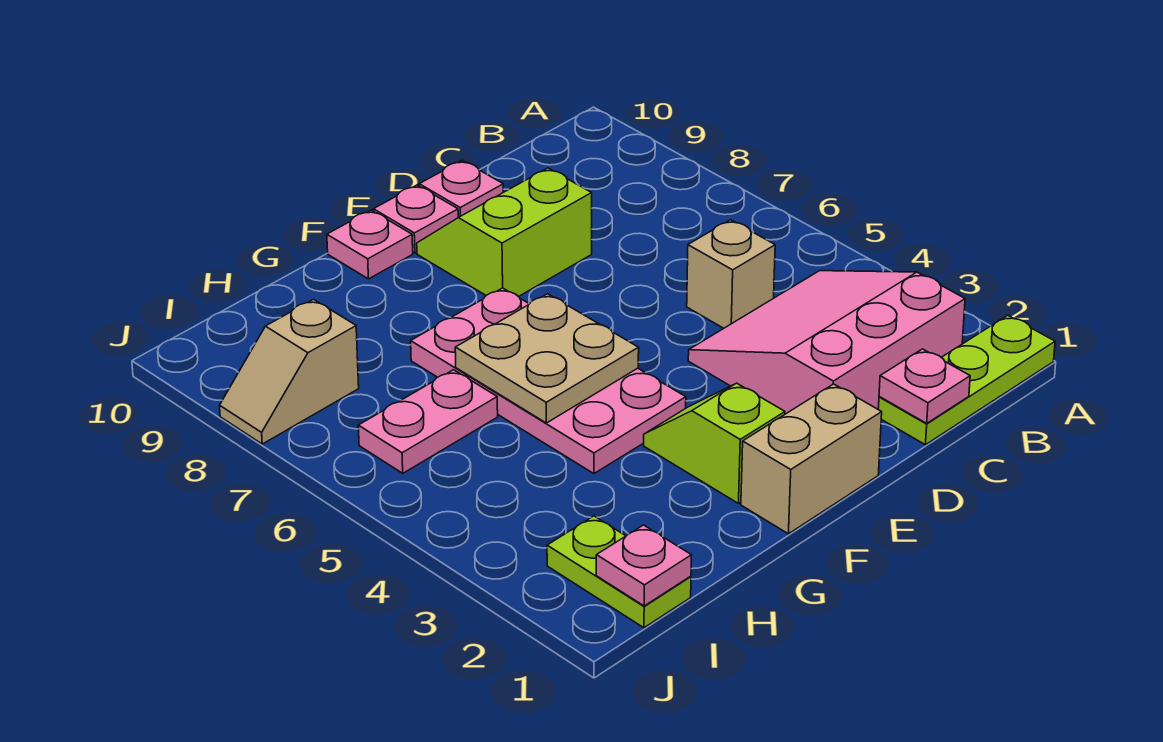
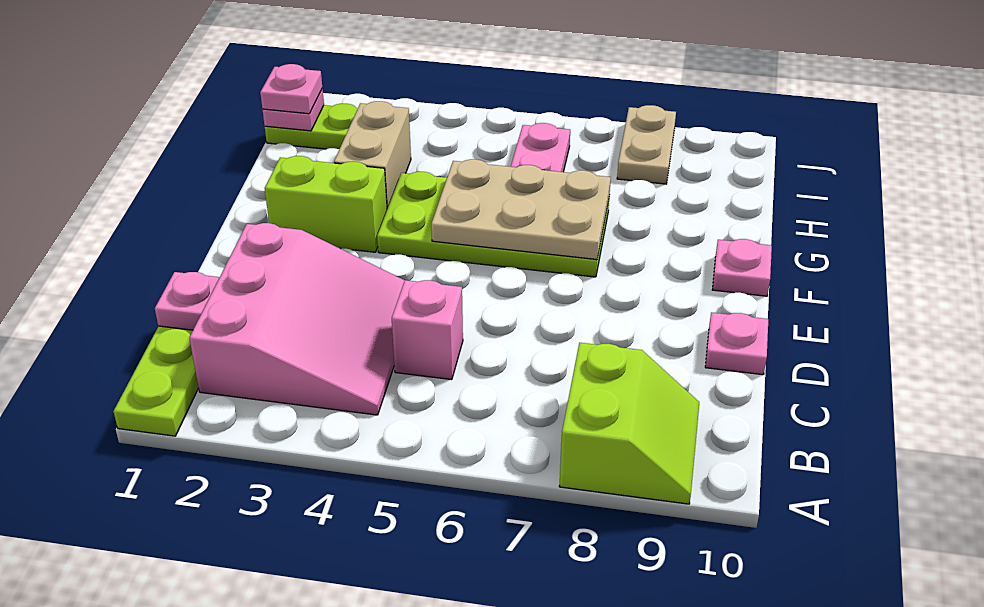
tan brick C5 level 1 -> pink brick C5 level 1
lime slope D8:E9 level 1 top 8 -> lime slope A8:B9 level 1 top 8
tan brick E1:F1 level 1 -> tan brick G3:H3 level 1
pink plate E10 level 1 -> pink plate I1 level 3
lime slope F2:F3 level 1 top 2 -> lime brick F2:F3 level 1
pink plate F4:G7 level 1 -> lime plate F4:G7 level 1
tan plate F5:G6 level 2 -> tan plate F5:G7 level 2
tan slope I8:J8 level 1 top I -> tan plate I8:J8 level 1

